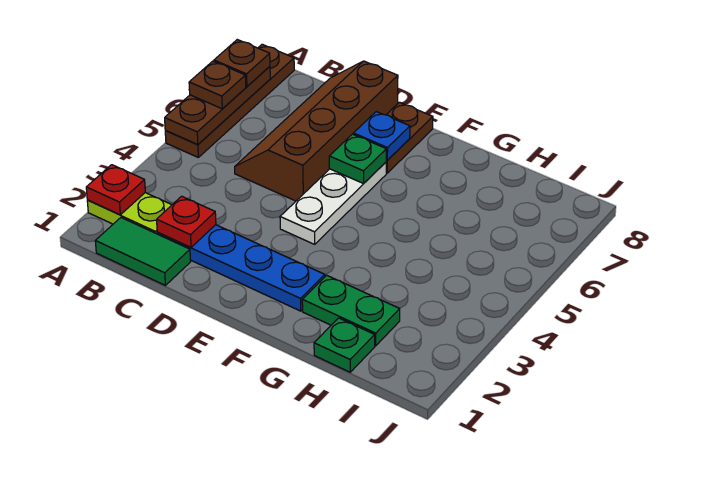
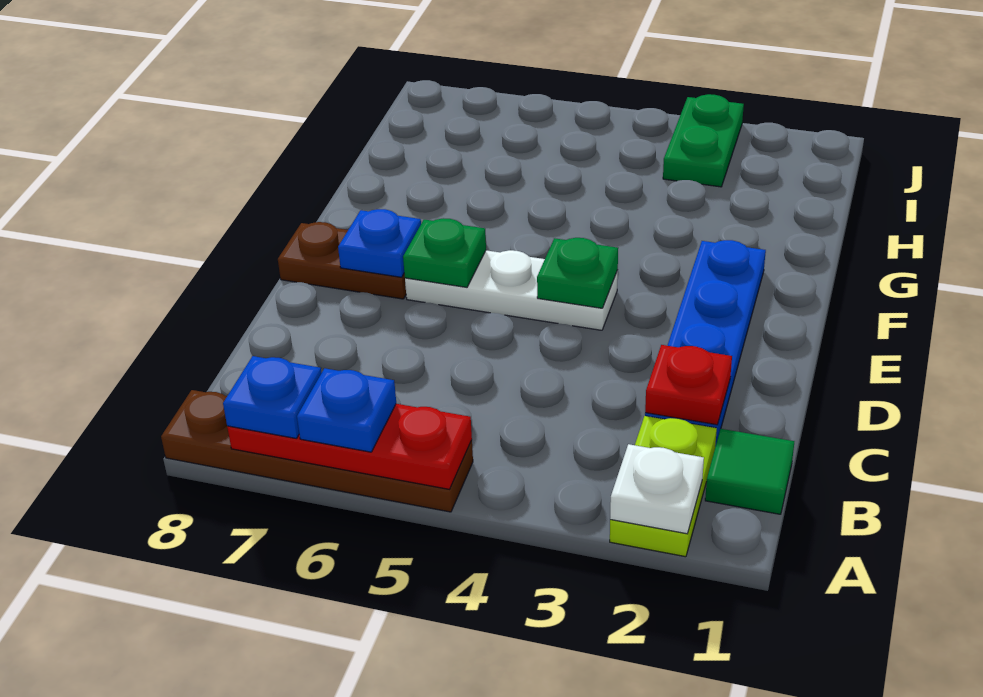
red plate A2 level 2 -> white plate A2 level 2
brown plate A5:A7 level 2 -> red plate A5:A7 level 2
brown plate A6 level 3 -> blue plate A6 level 3
brown plate A7 level 3 -> blue plate A7 level 3
green tile B1:C1 level 1 -> green tile B1 level 1
brown slope C5:D8 level 1 top D -> none
green plate G2:H2 level 1 -> green plate I3:J3 level 1
green plate H1 level 1 -> green plate E4 level 2

